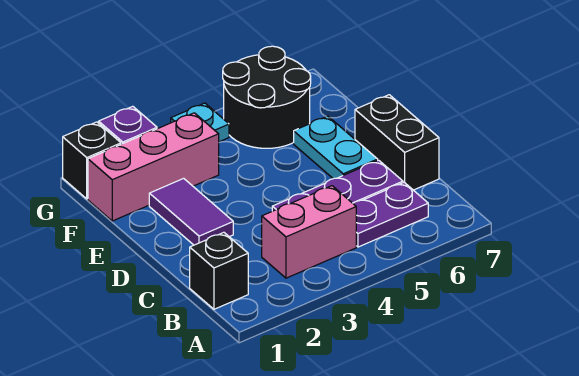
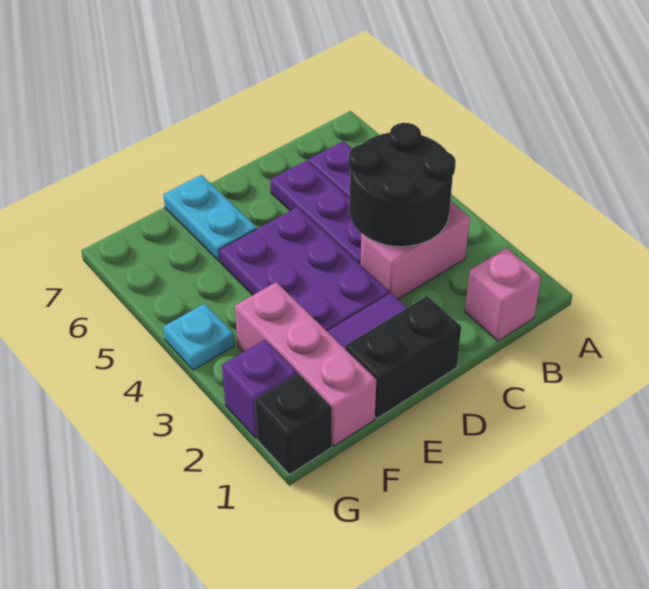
black brick B1 level 1 -> pink brick B1 level 1
pink brick B3:B4 level 1 -> pink brick B3:C3 level 1
black brick C7:D7 level 1 -> black brick D1:E1 level 1
none -> purple plate D3:E5 level 1
cyan plate D6:E6 level 1 -> cyan plate E6:E7 level 1
black round brick F5:G6 level 1 -> black round brick B3:C4 level 2

